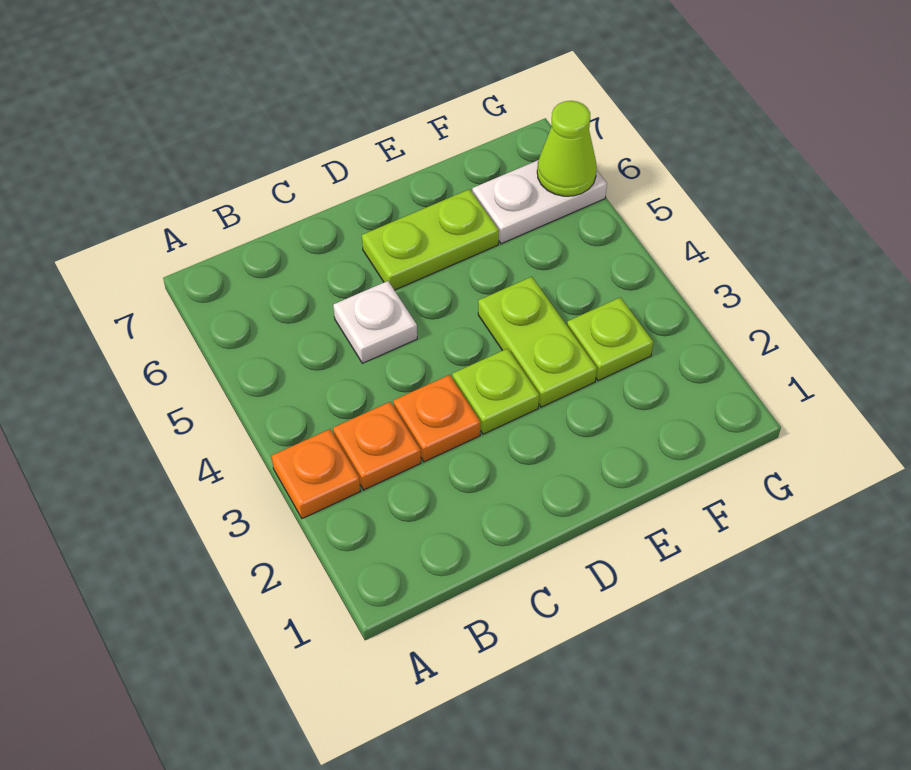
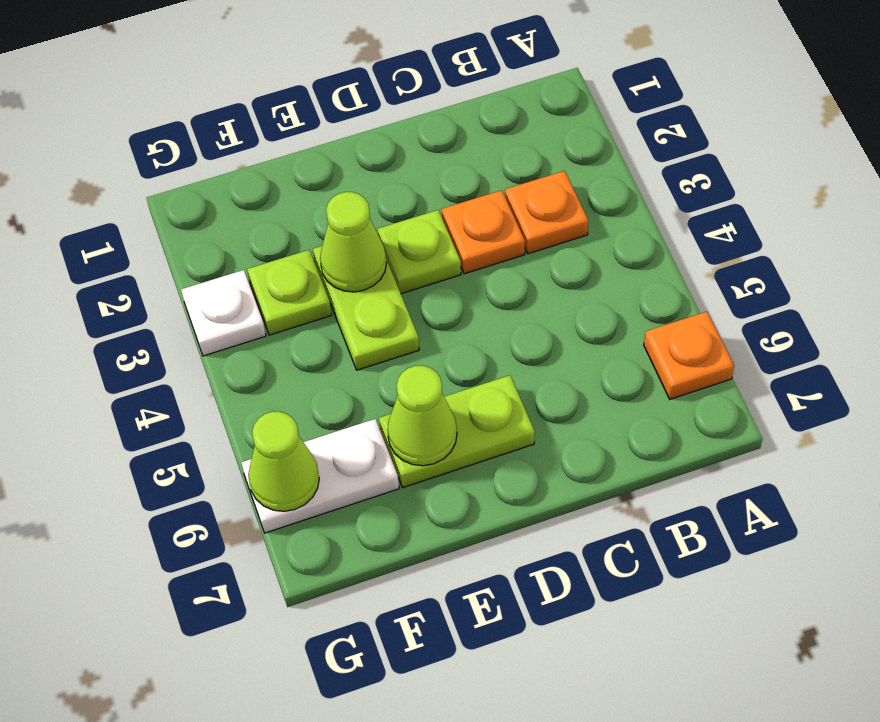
orange plate A3 level 1 -> orange plate A6 level 1
white plate C5 level 1 -> white plate G3 level 1
none -> lime cone E3 level 2
none -> lime cone E6 level 2

